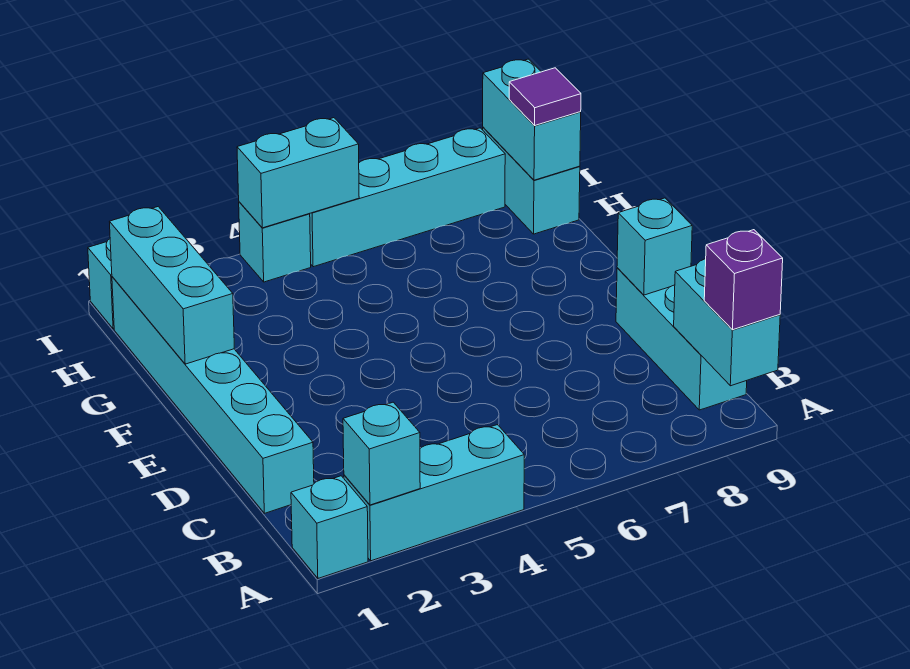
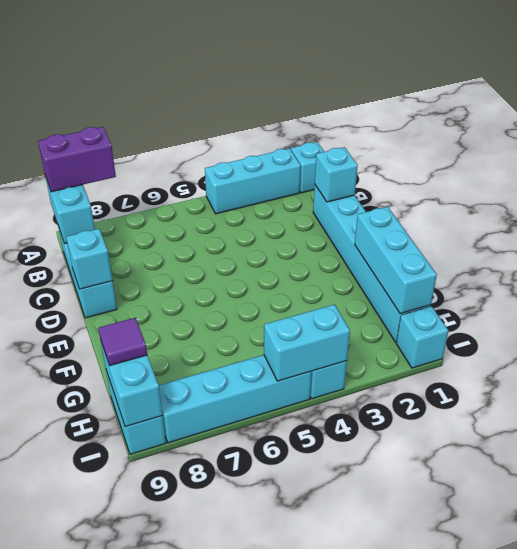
cyan brick A2 level 2 -> cyan brick C1 level 2
purple brick A9 level 3 -> purple brick A8:A9 level 3

